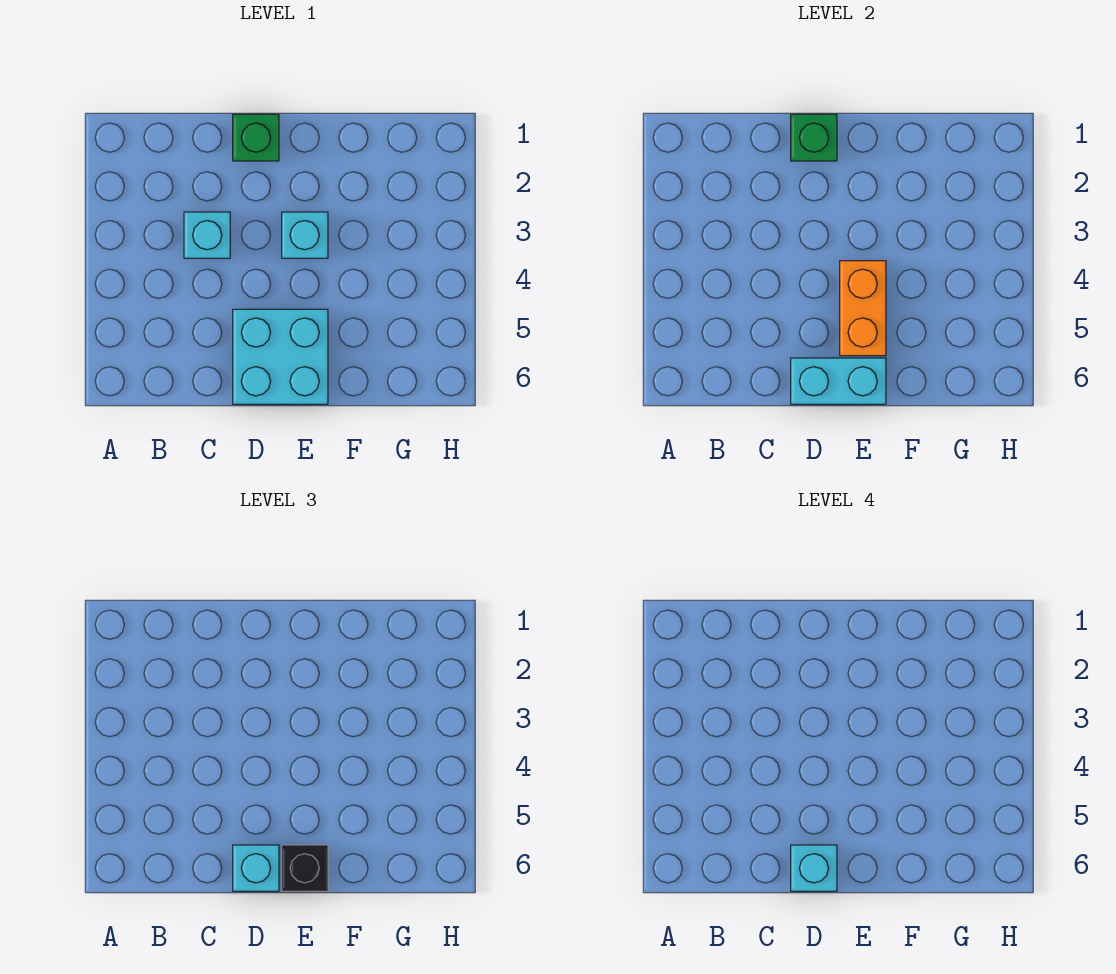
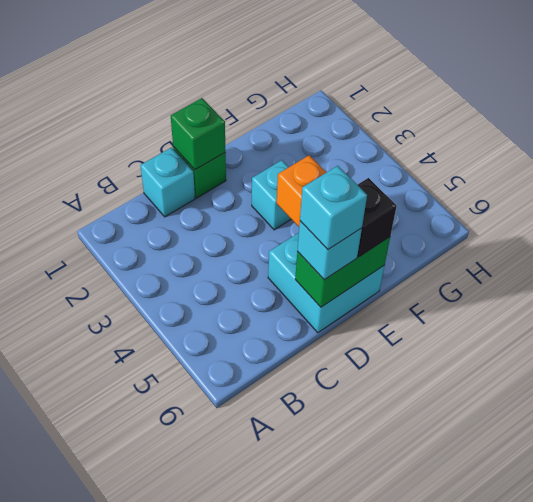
cyan brick C3 level 1 -> cyan brick C1 level 1
cyan brick D6:E6 level 2 -> green brick D6:E6 level 2

